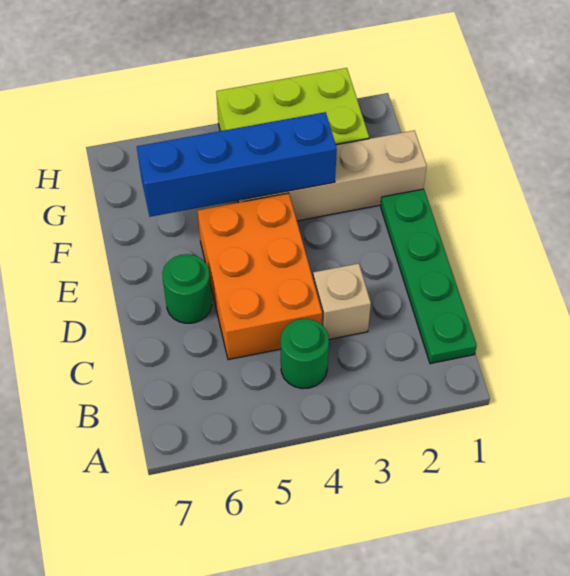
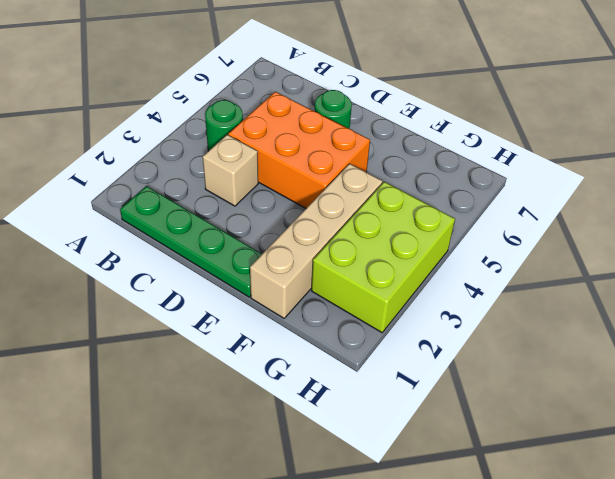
blue brick F3:F6 level 2 -> none

